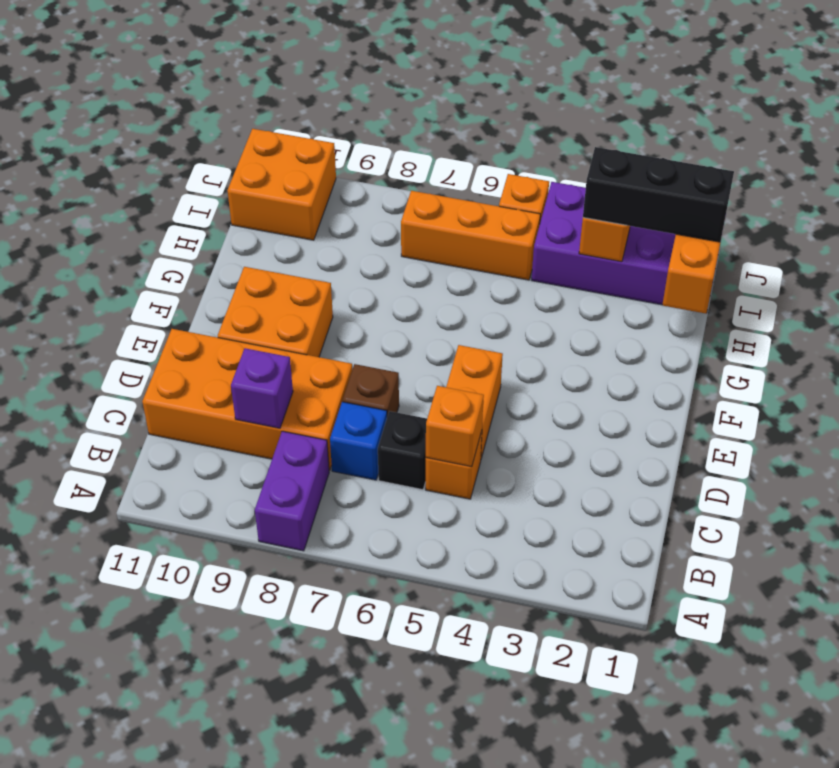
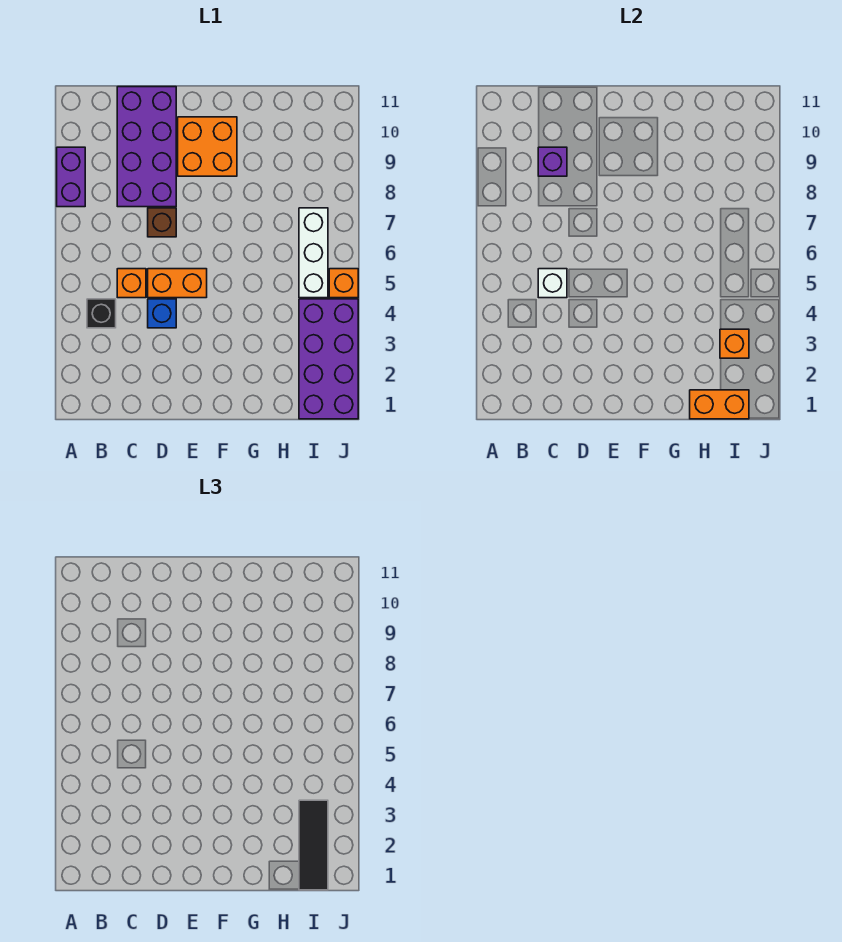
purple brick A8:B8 level 1 -> purple brick A8:A9 level 1
orange brick C5 level 2 -> white brick C5 level 2
black brick C6 level 1 -> black brick B4 level 1
blue brick C7 level 1 -> blue brick D4 level 1
orange brick C8:D11 level 1 -> purple brick C8:D11 level 1
black brick I1:I3 level 3 -> black tile I1:I3 level 3
orange brick I5:I7 level 1 -> white brick I5:I7 level 1
orange brick I10:J11 level 1 -> none

